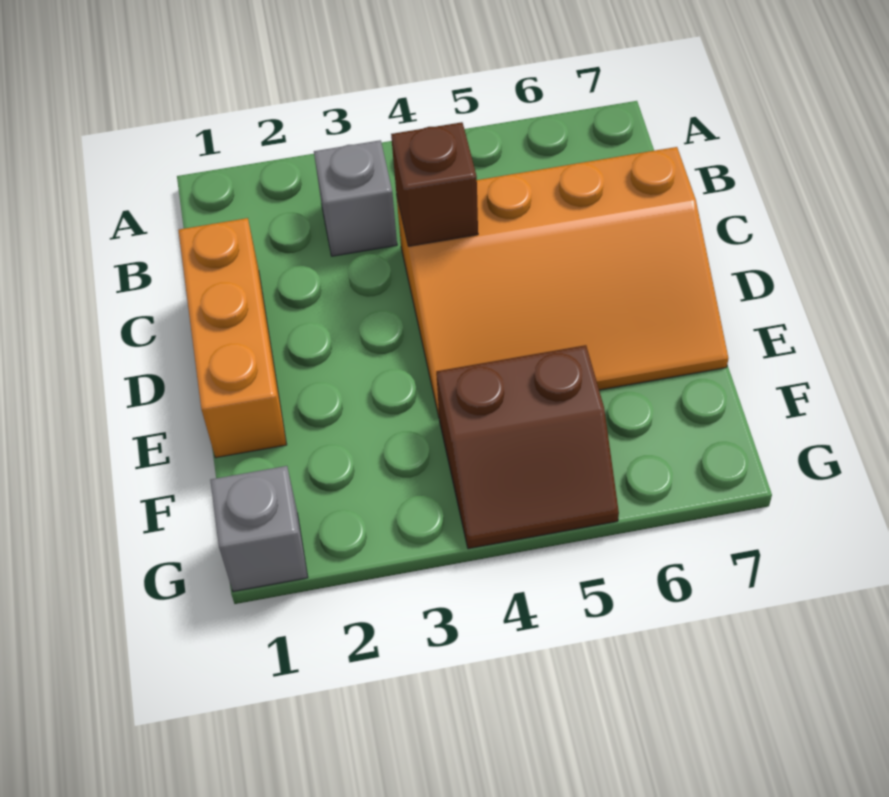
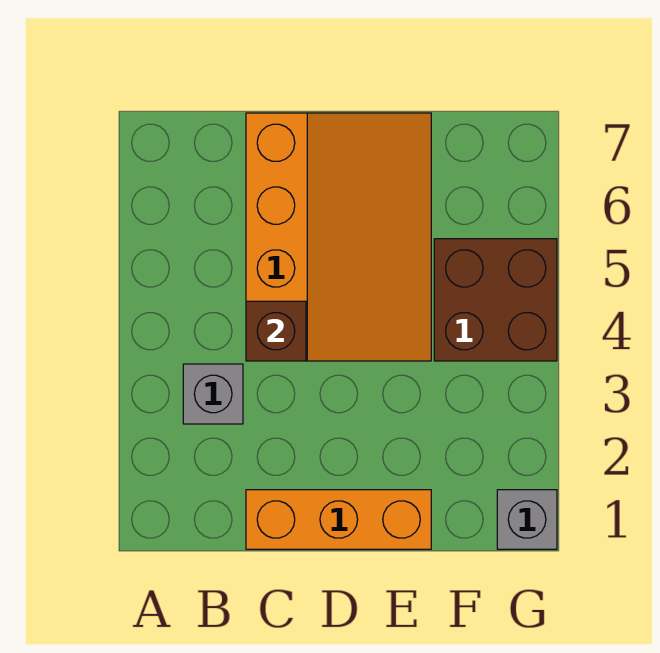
brown slope F4:G5 level 1 top F -> brown brick F4:G5 level 1

